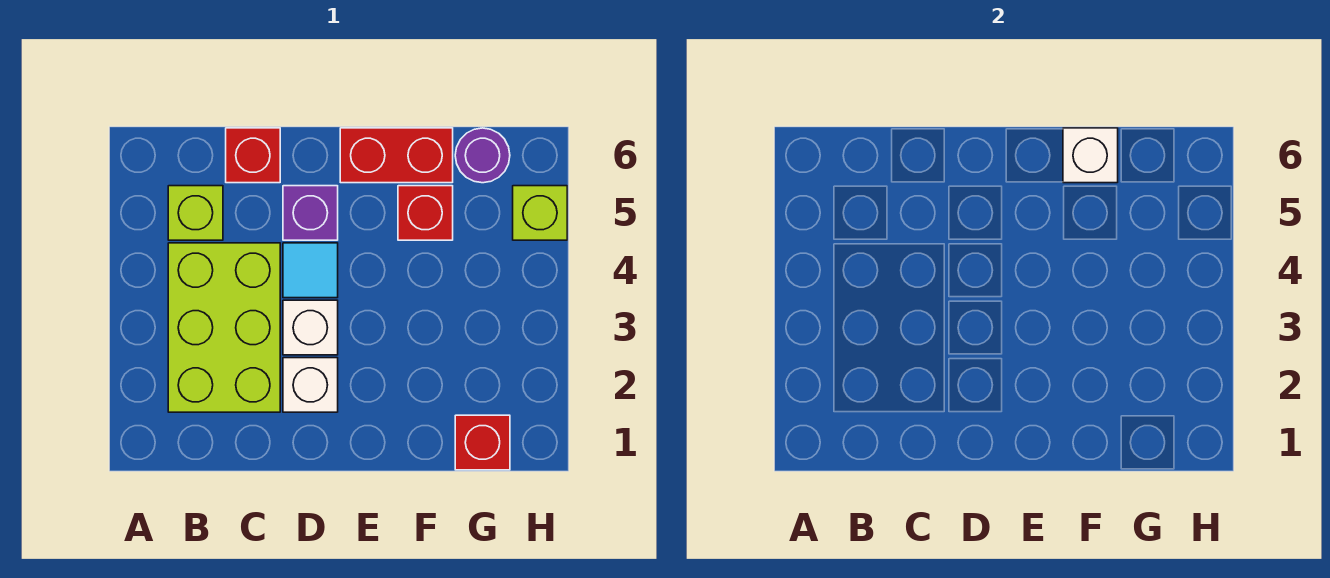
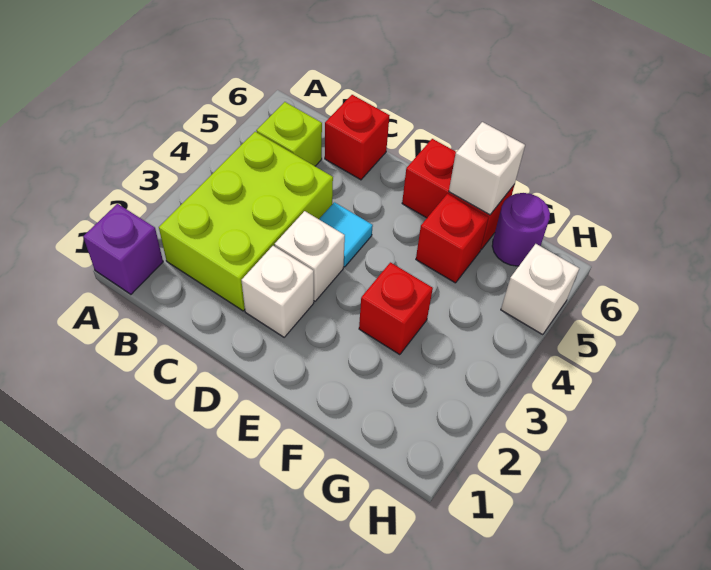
purple brick D5 level 1 -> purple brick A1 level 1
red brick G1 level 1 -> red brick F3 level 1
lime brick H5 level 1 -> white brick H5 level 1

